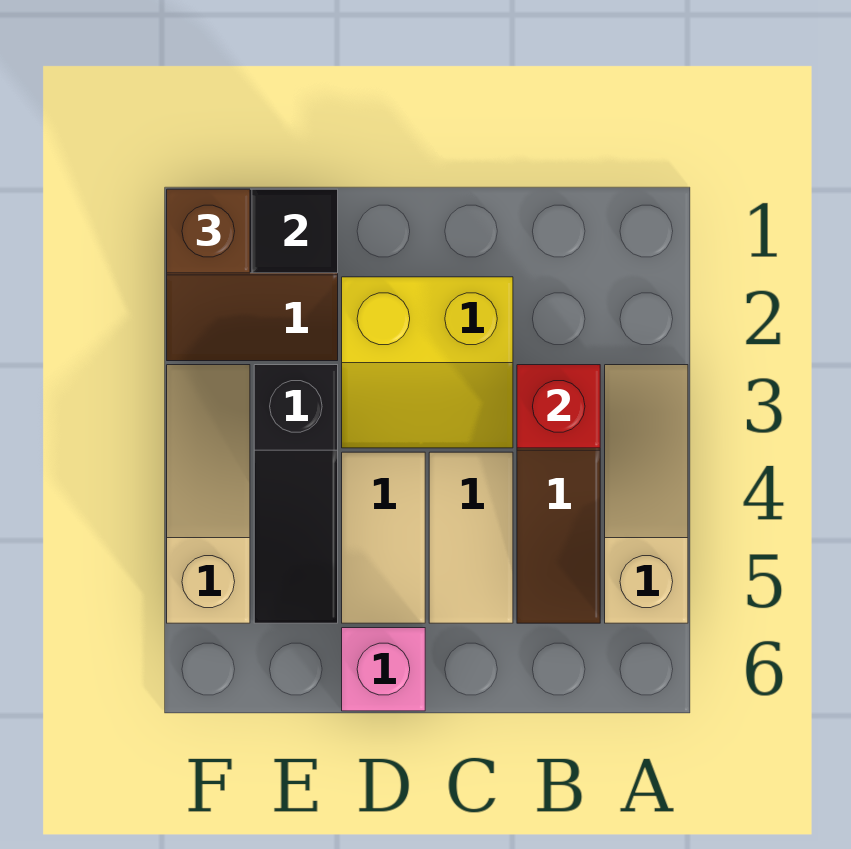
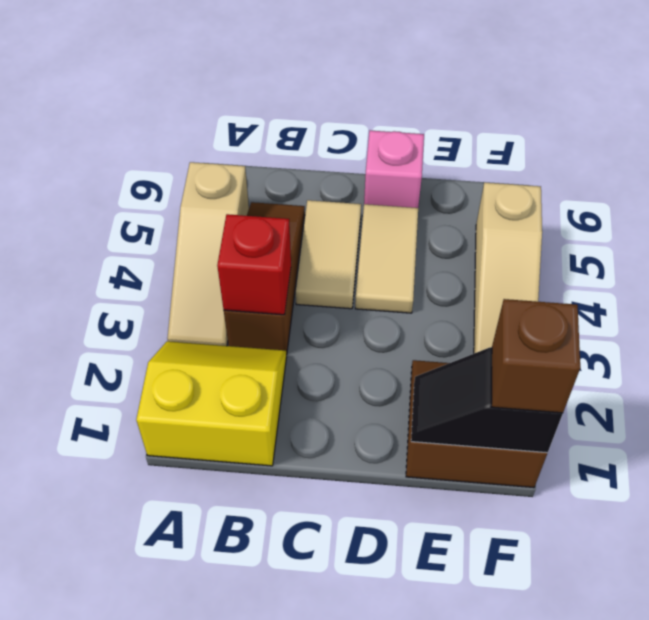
yellow slope C2:D3 level 1 top 2 -> yellow slope A1:B2 level 1 top 1
black slope E3:E5 level 1 top 3 -> none

